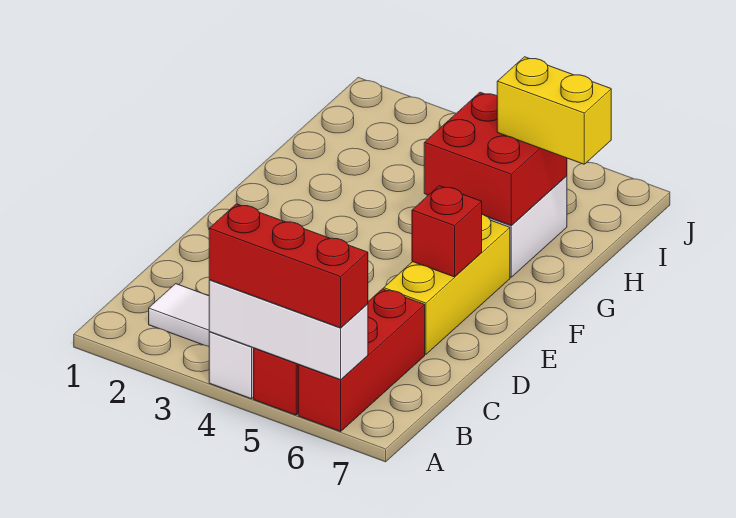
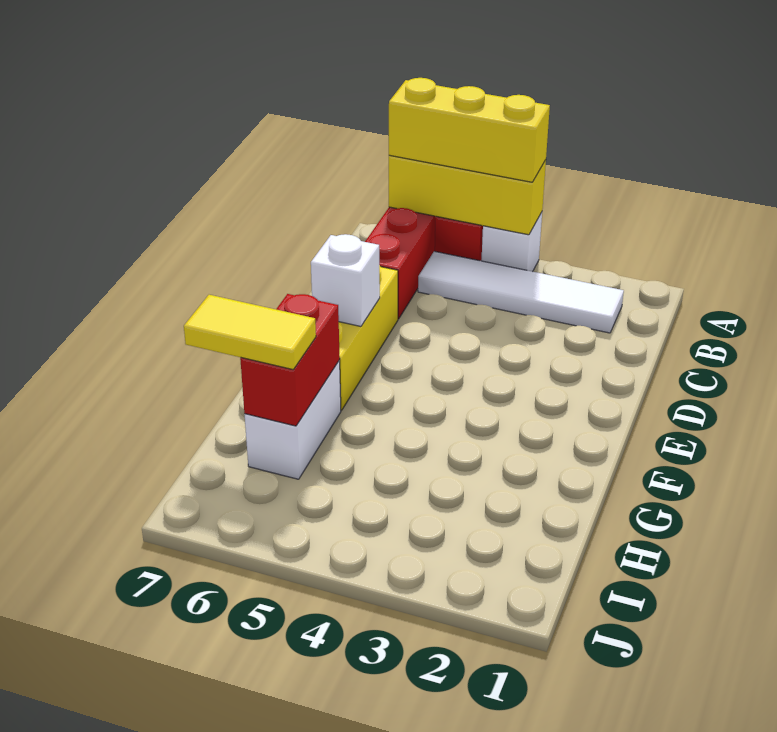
white brick A4:A6 level 2 -> yellow brick A4:A6 level 2
red brick A4:A6 level 3 -> yellow brick A4:A6 level 3
red brick E6 level 2 -> white brick E6 level 2
red brick G5:H6 level 2 -> red brick G6:H6 level 2
yellow brick H6:H7 level 3 -> yellow tile H6:H7 level 3

